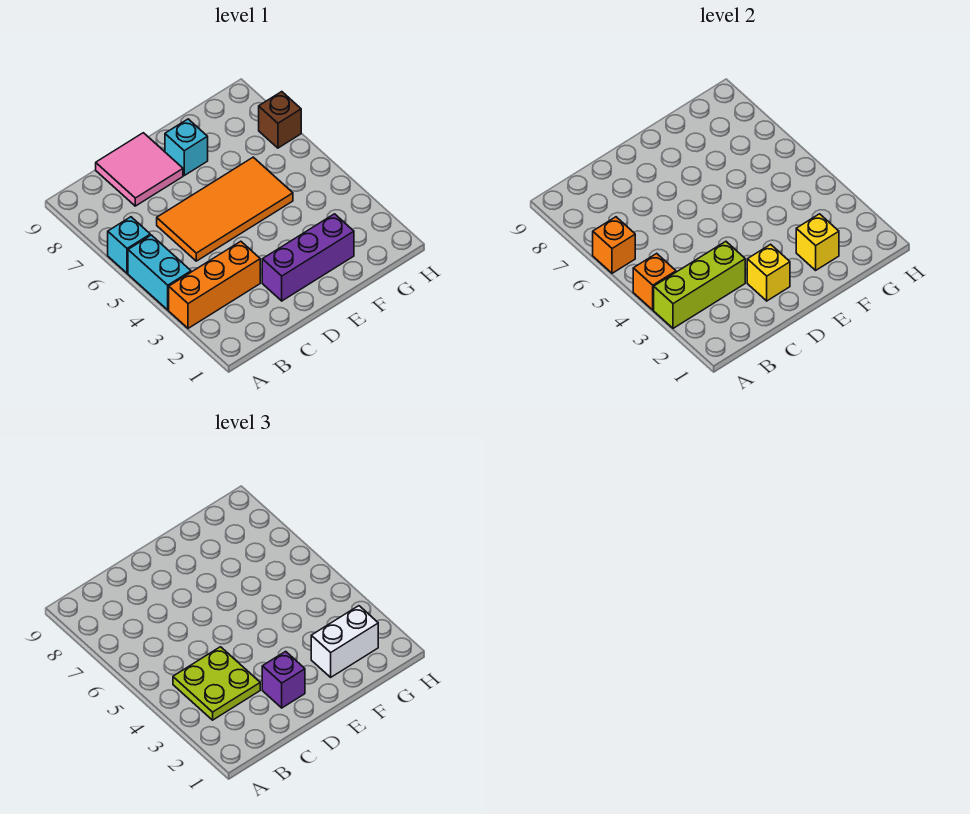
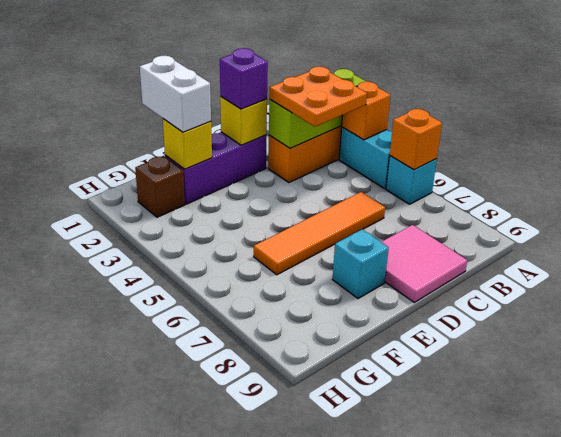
lime plate B3:C4 level 3 -> orange plate B3:C4 level 3
orange tile C5:F6 level 1 -> orange tile C6:F6 level 1
white brick F2:G2 level 3 -> white brick F1:F2 level 3
brown brick H7 level 1 -> brown brick G2 level 1

